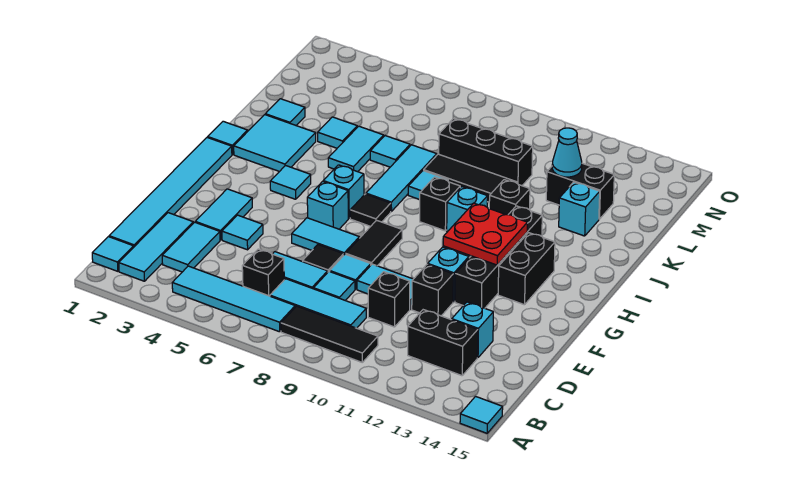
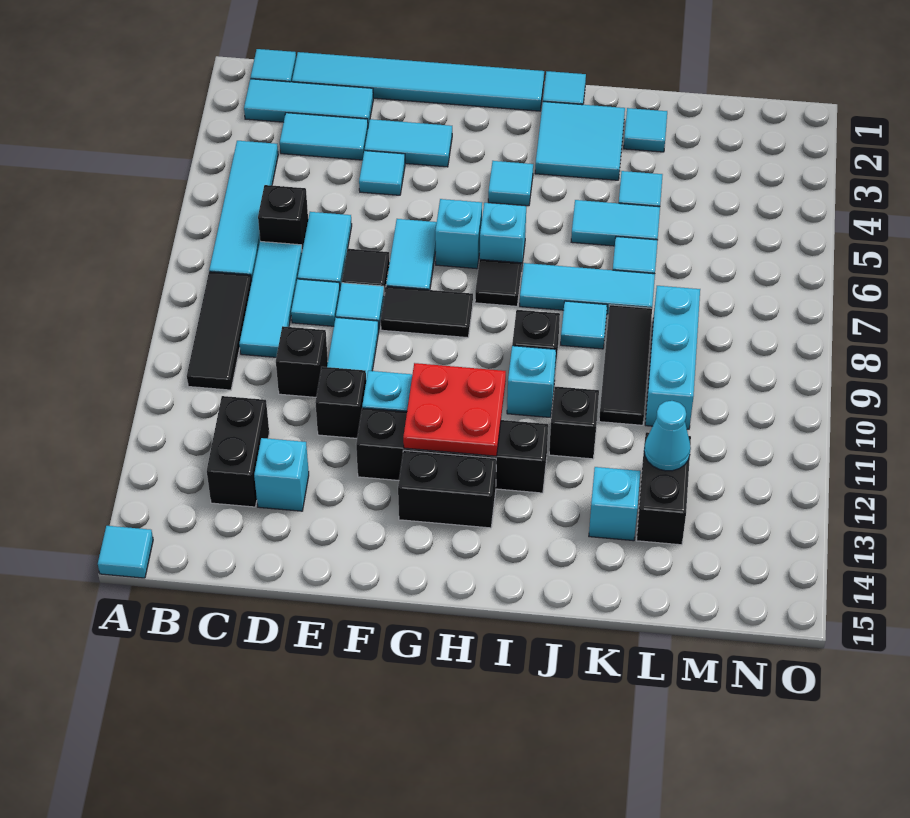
black brick L8:L10 level 1 -> cyan brick L8:L10 level 1

